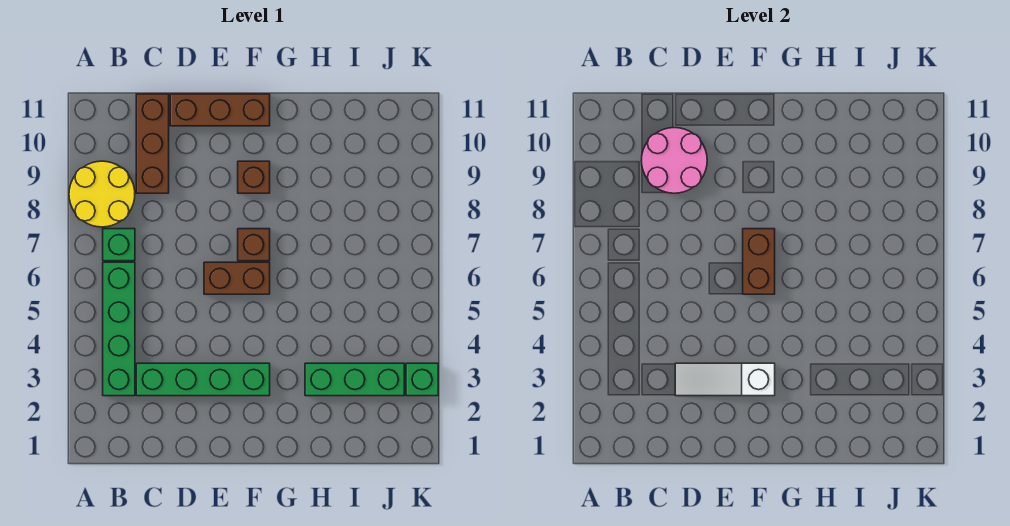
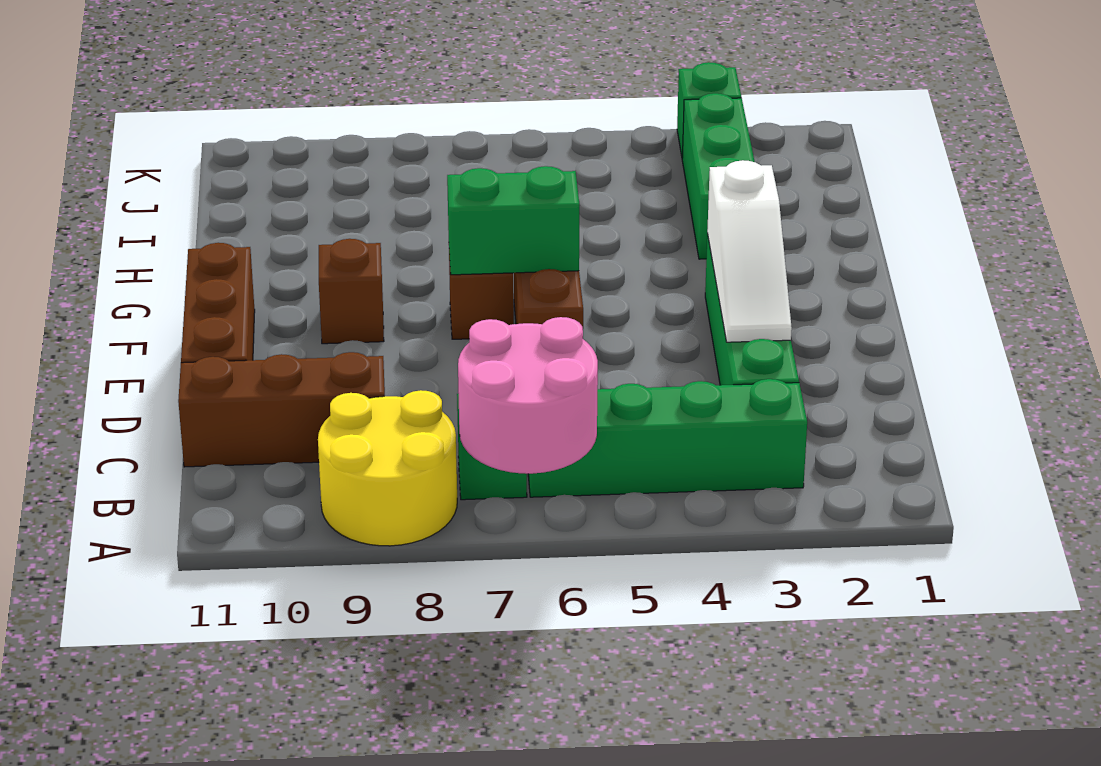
pink round brick C9:D10 level 2 -> pink round brick A6:B7 level 2
brown brick F6:F7 level 2 -> green brick F6:F7 level 2

